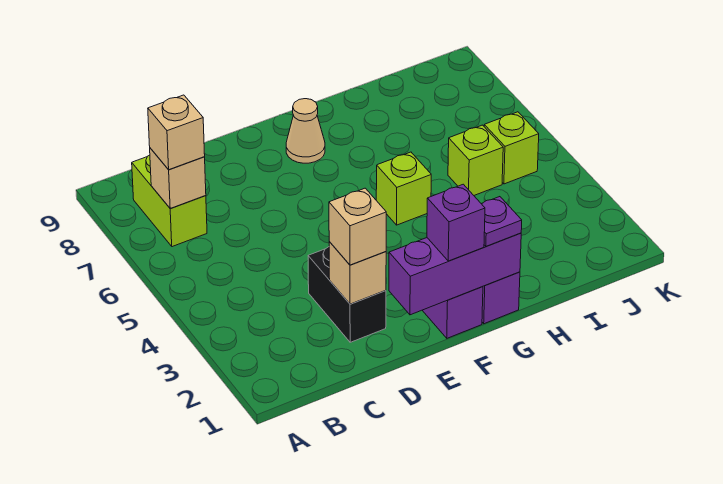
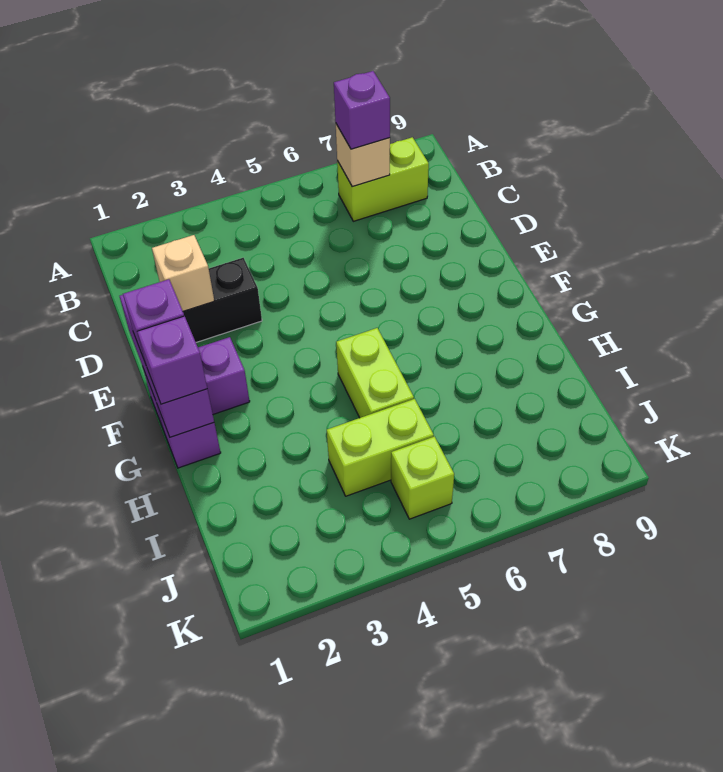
tan brick B7 level 3 -> purple brick B7 level 3
tan brick D2 level 3 -> none
tan cone F8 level 1 -> none
purple plate G1 level 3 -> purple brick G1 level 3
lime brick G5 level 1 -> lime brick G5:H5 level 1
lime brick I5 level 1 -> lime brick I4:I5 level 1

